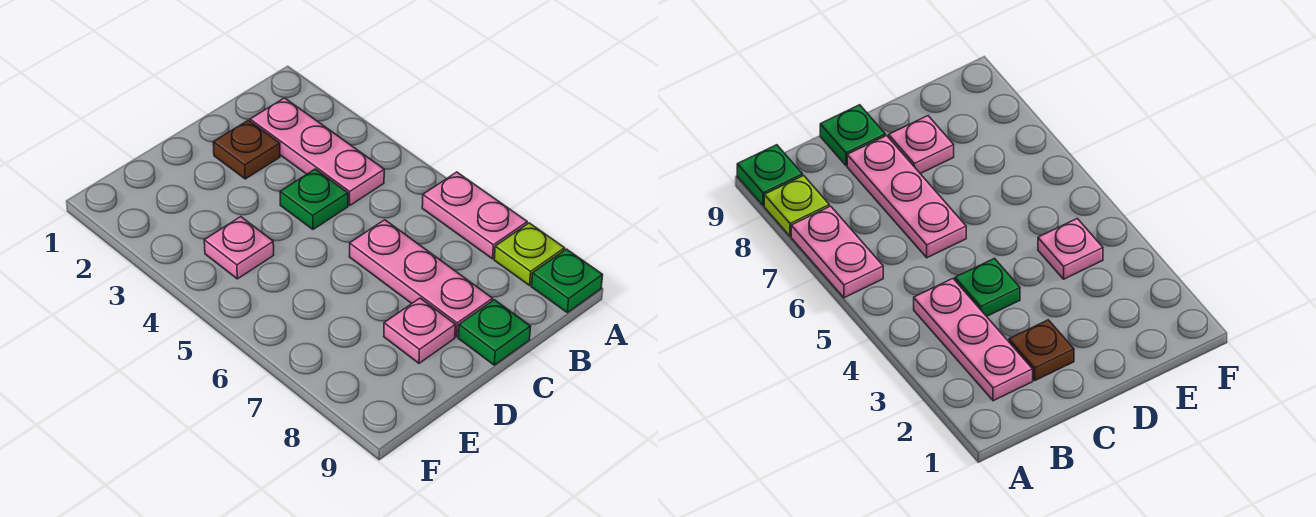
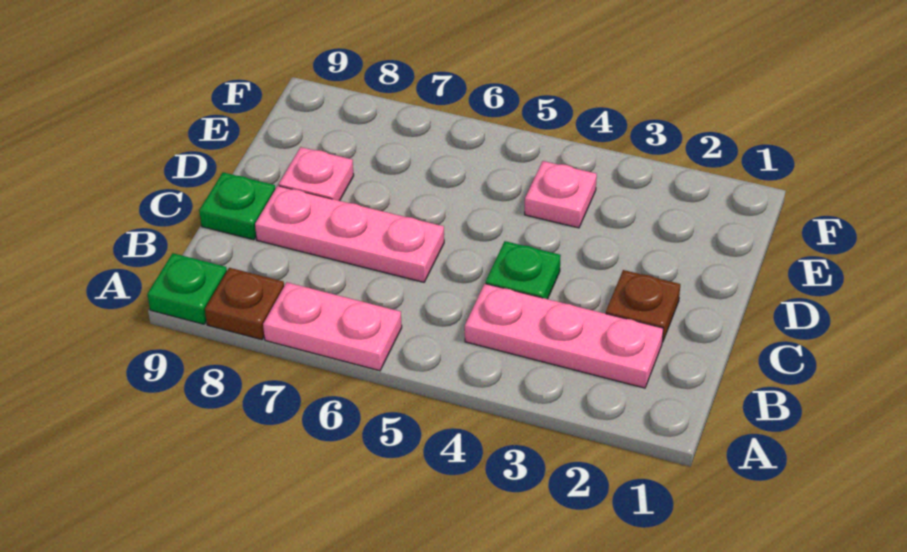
lime plate A8 level 1 -> brown plate A8 level 1

